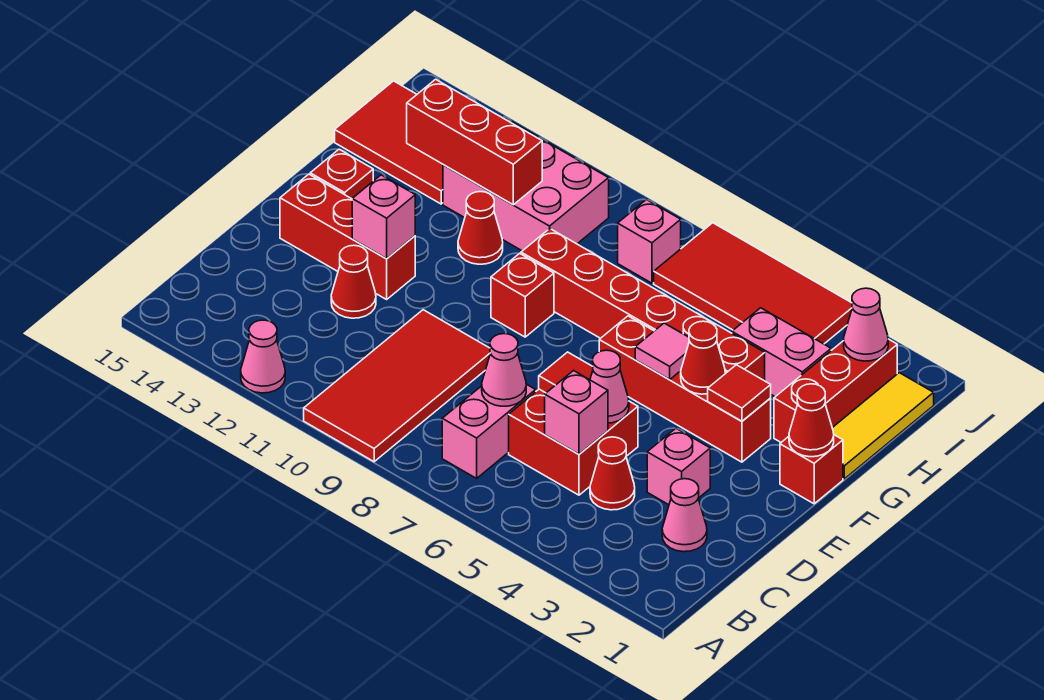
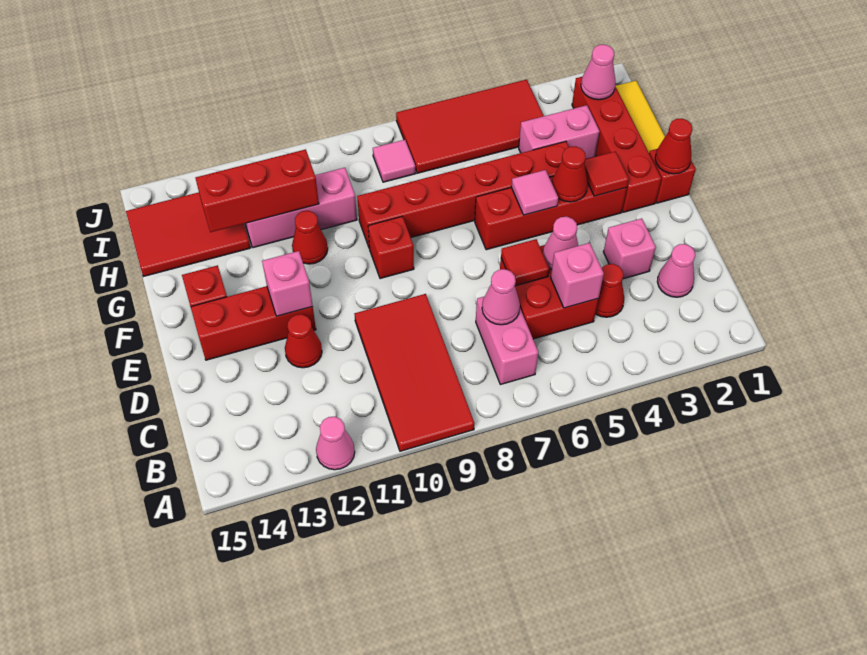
red brick G2:I2 level 1 -> red brick F2:I2 level 1
pink brick H10:I12 level 1 -> pink brick H10:H12 level 1
pink brick I8 level 1 -> pink tile I8 level 1

